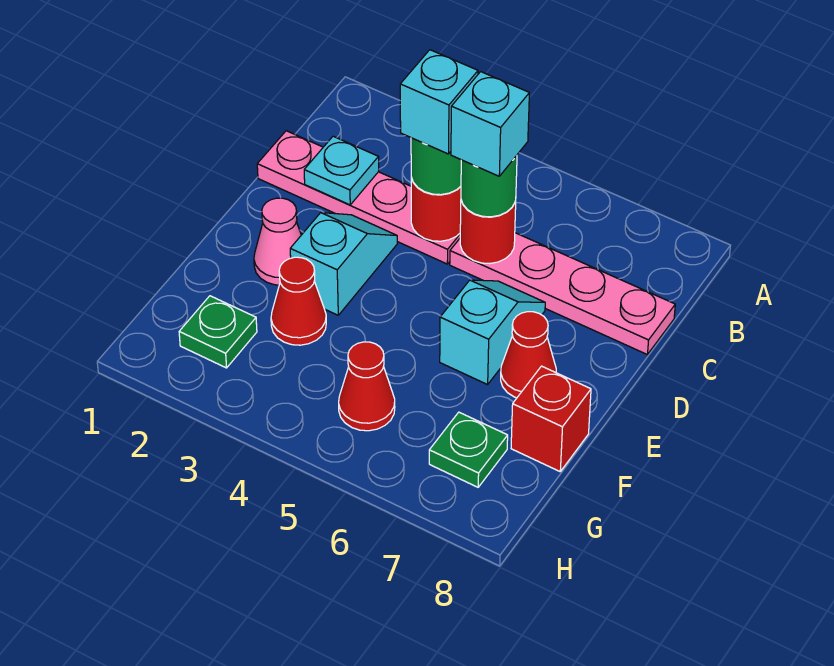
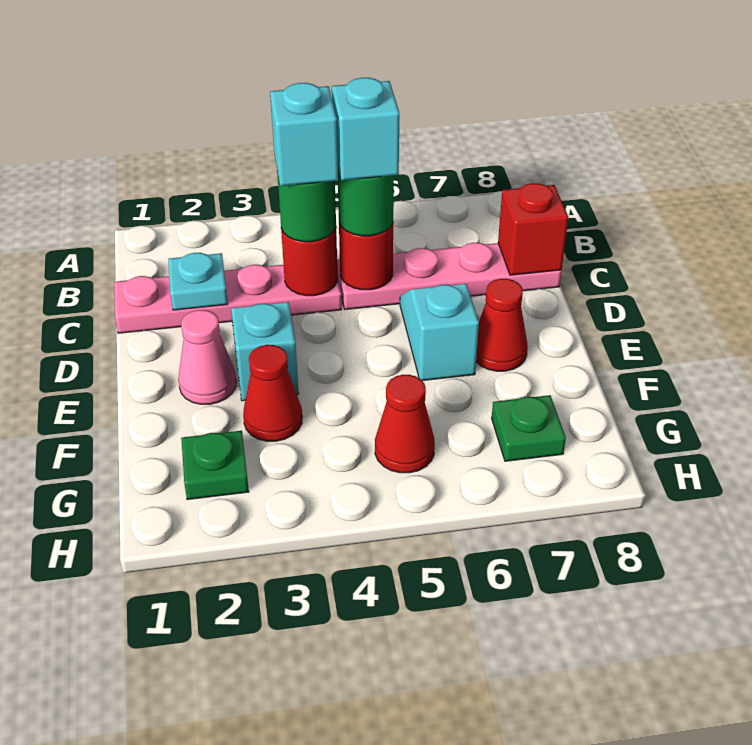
red brick F8 level 1 -> red brick C8 level 2

